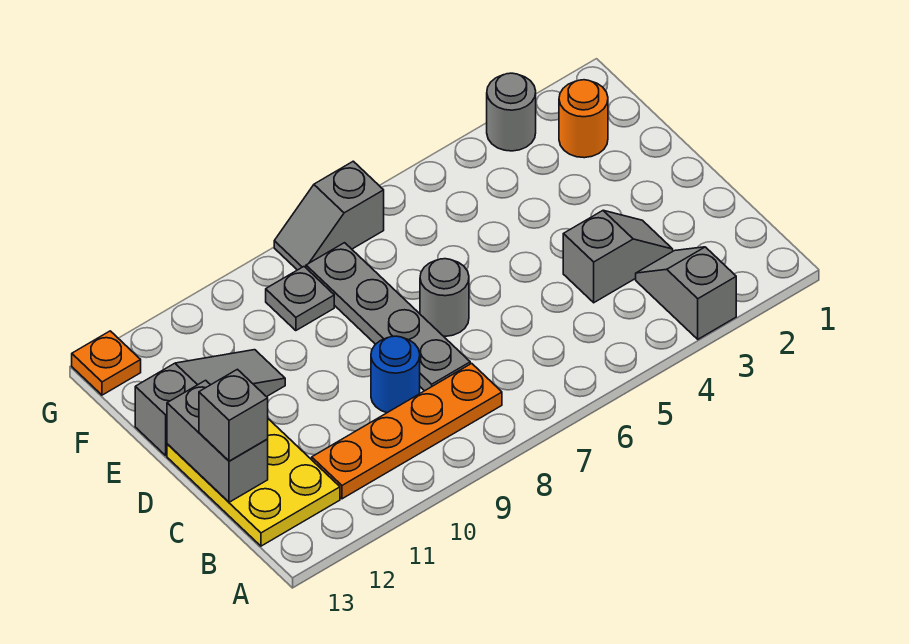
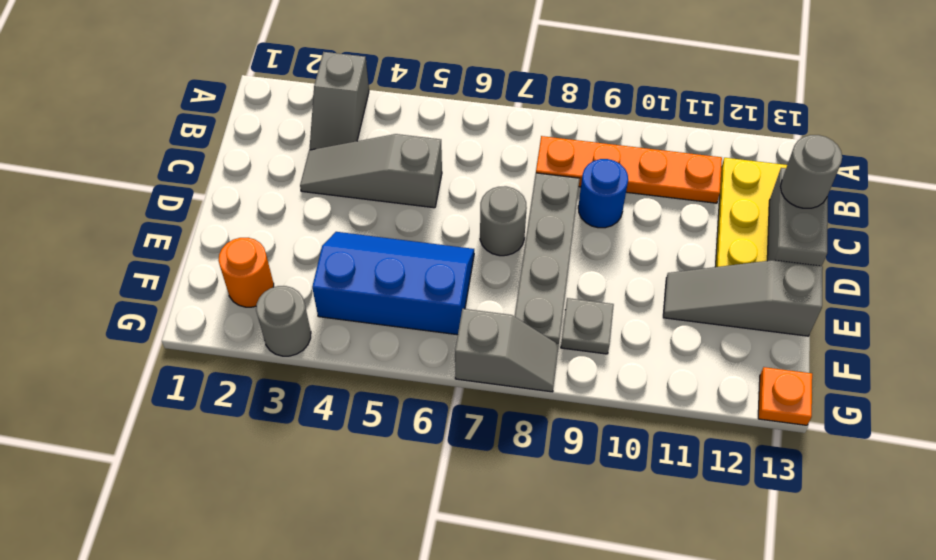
grey slope C3:C4 level 1 top 4 -> grey slope C3:C5 level 1 top 5
grey brick C13 level 3 -> grey round brick C13 level 3
none -> blue slope E4:F6 level 1 top F

